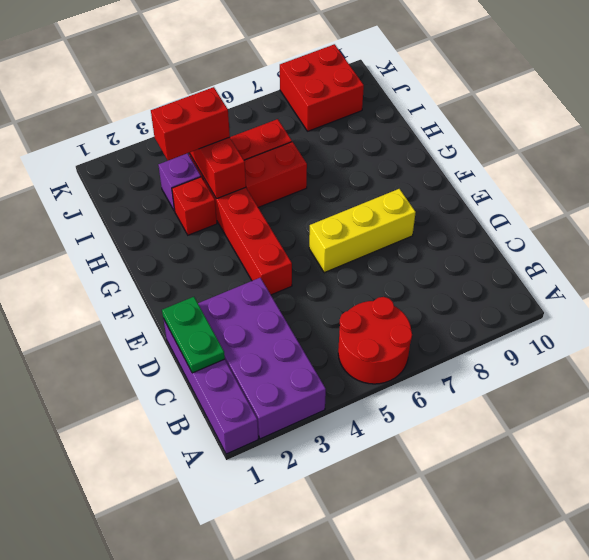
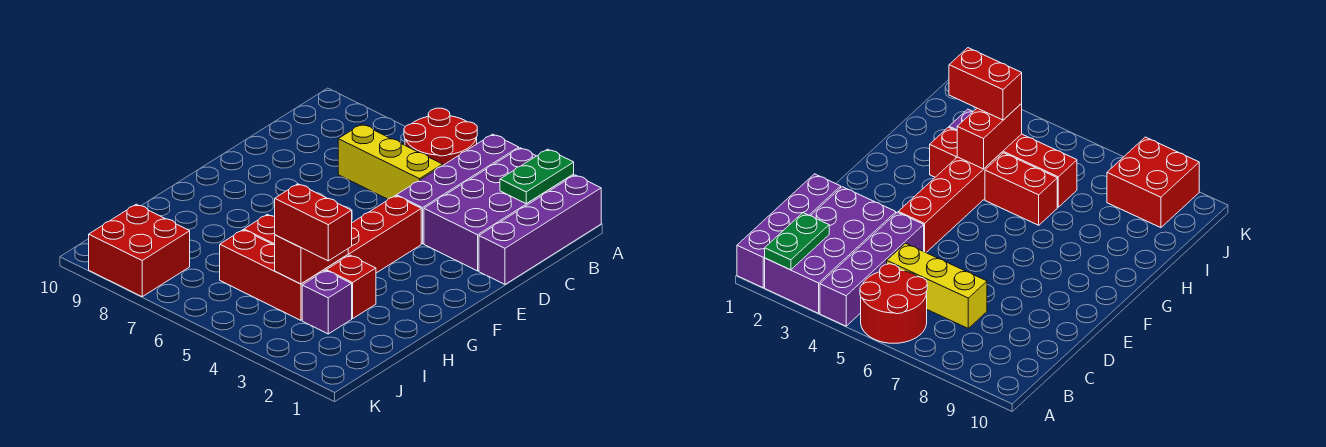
none -> purple brick A4:D4 level 1
green plate C1:D1 level 2 -> green plate A2:B2 level 2
yellow brick E6:E8 level 1 -> yellow brick C5:C7 level 1

